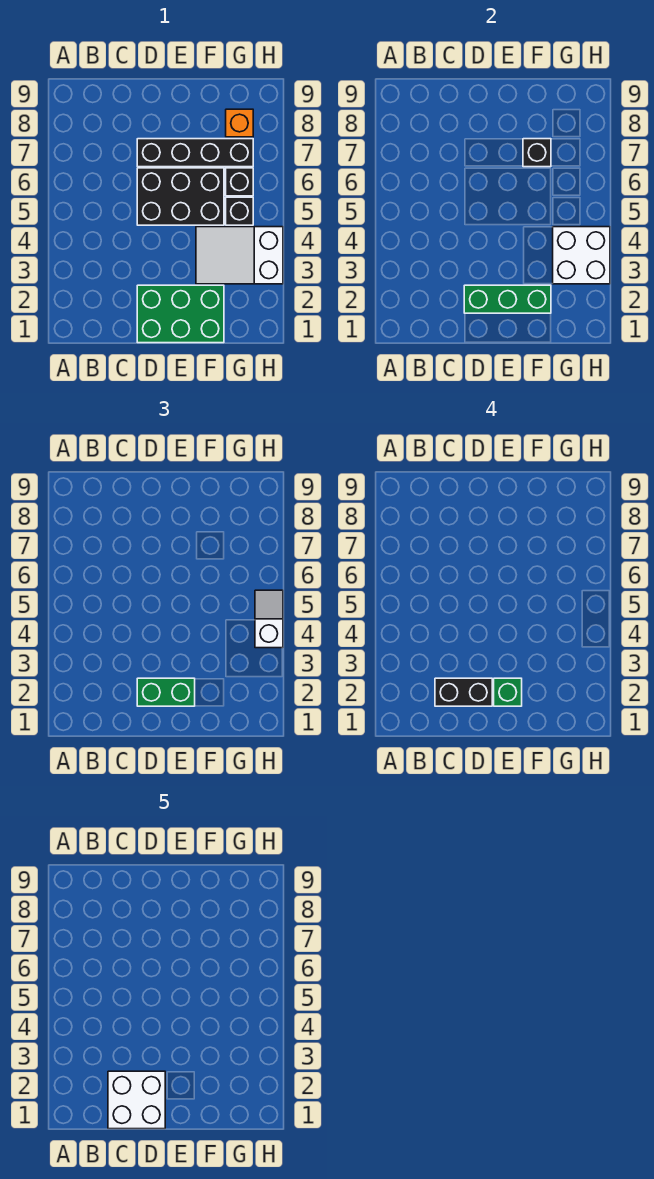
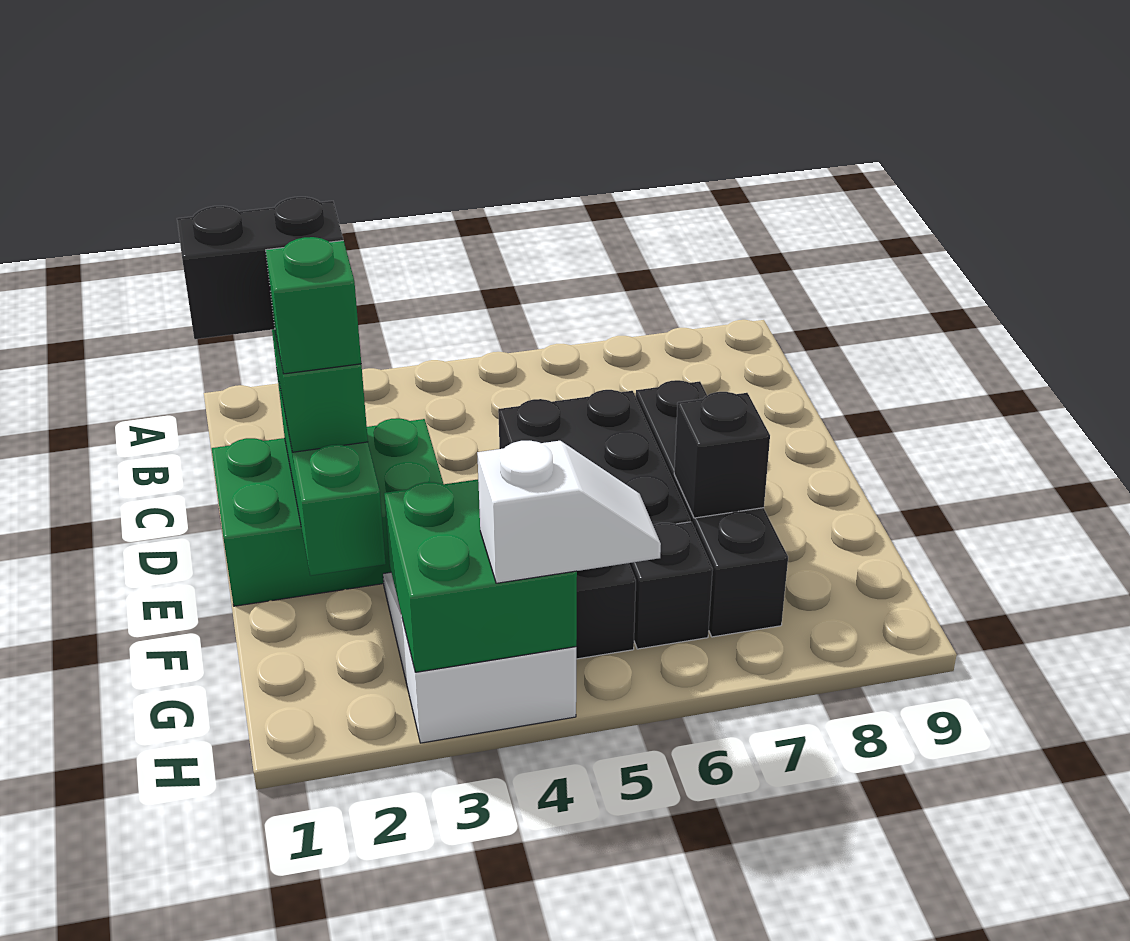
white brick C1:D2 level 5 -> none
black brick C2:D2 level 4 -> black brick D1:D2 level 4
green brick D1:F2 level 1 -> green brick D1:E3 level 1
white brick G3:H4 level 2 -> green brick G3:H4 level 2
orange brick G8 level 1 -> none

